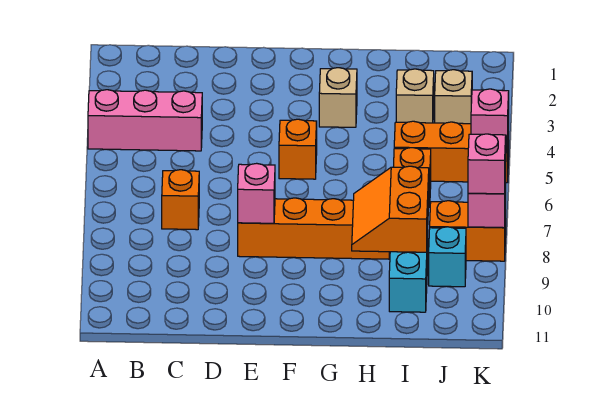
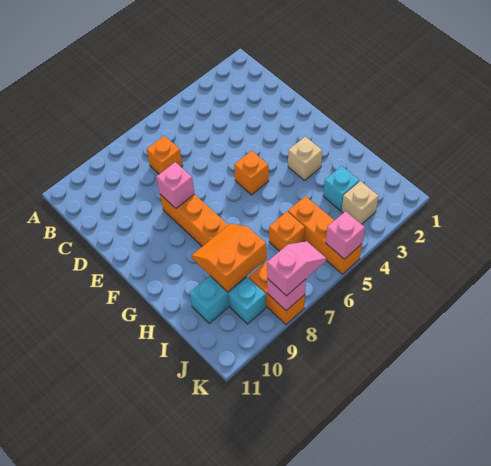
pink brick A4:C4 level 1 -> none
tan brick I3 level 1 -> cyan brick I3 level 1

